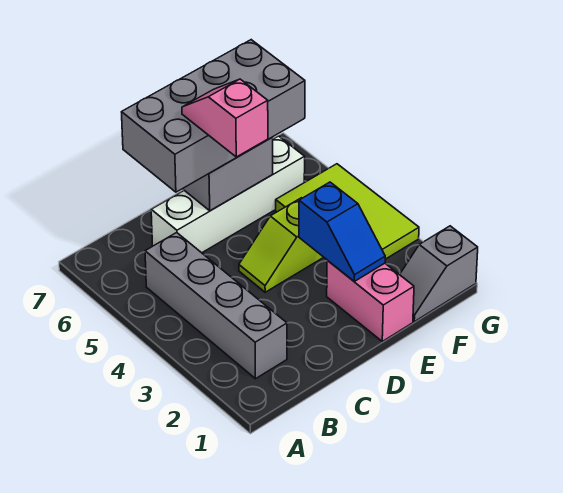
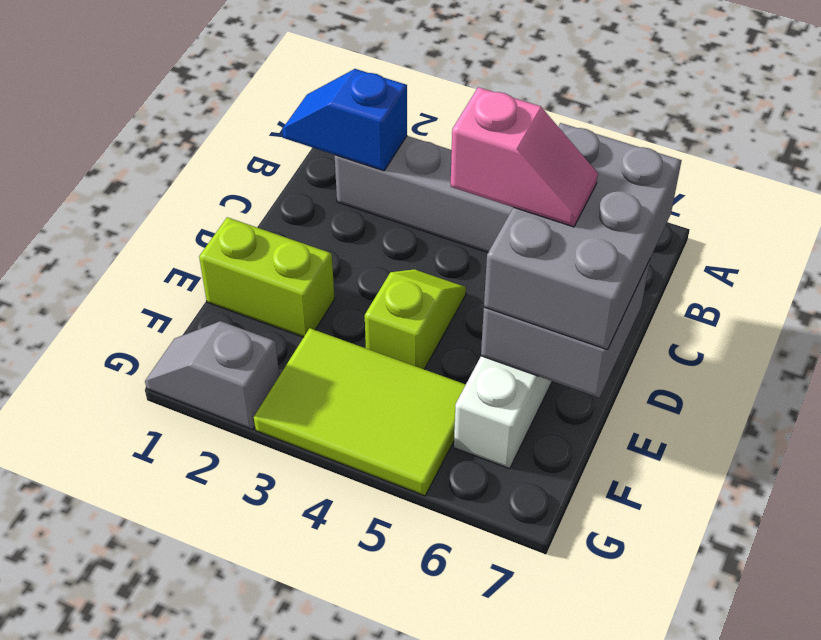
grey brick C6:F7 level 3 -> grey brick C6:E7 level 3
pink brick E1:E2 level 1 -> lime brick E1:E2 level 1
blue slope E2:E3 level 2 top 3 -> blue slope B1:B2 level 2 top 2
grey slope F1:G1 level 1 top G -> grey slope G1:G2 level 1 top 2

